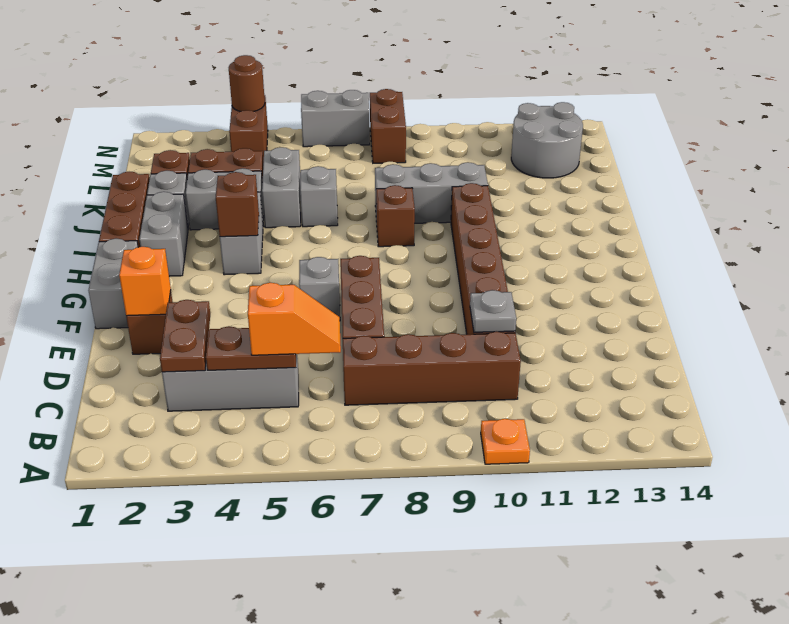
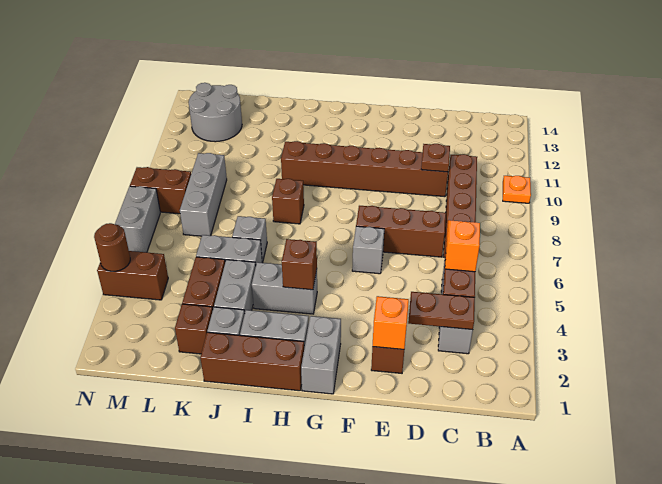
grey plate D10 level 2 -> brown plate D10 level 2
grey brick F1:G1 level 1 -> grey brick G1:G2 level 1
grey brick J8:J10 level 1 -> grey brick L7:L9 level 1

